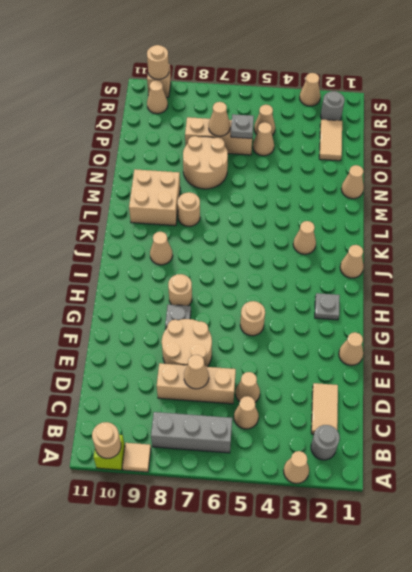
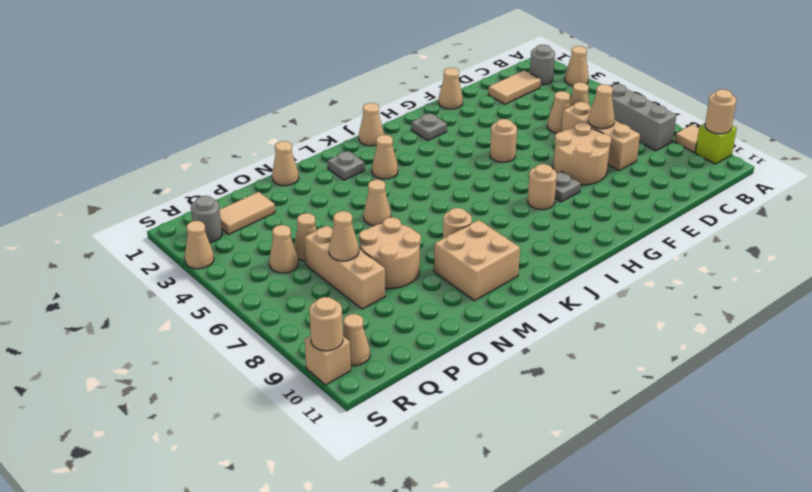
tan cone J9 level 1 -> tan cone M5 level 1
grey plate P6 level 2 -> grey plate L2 level 1

